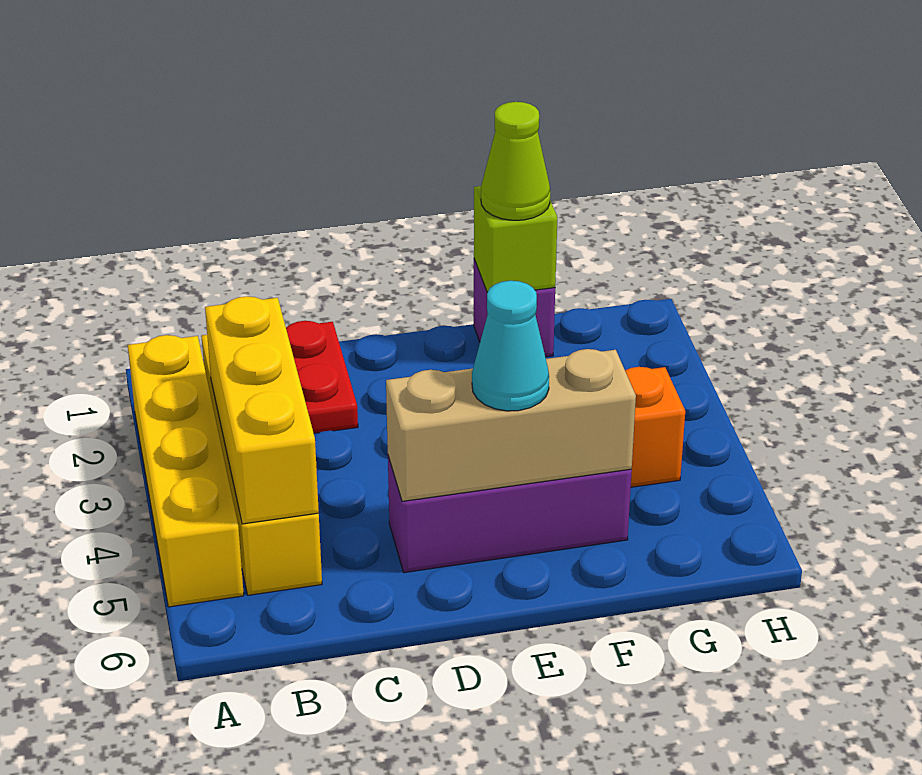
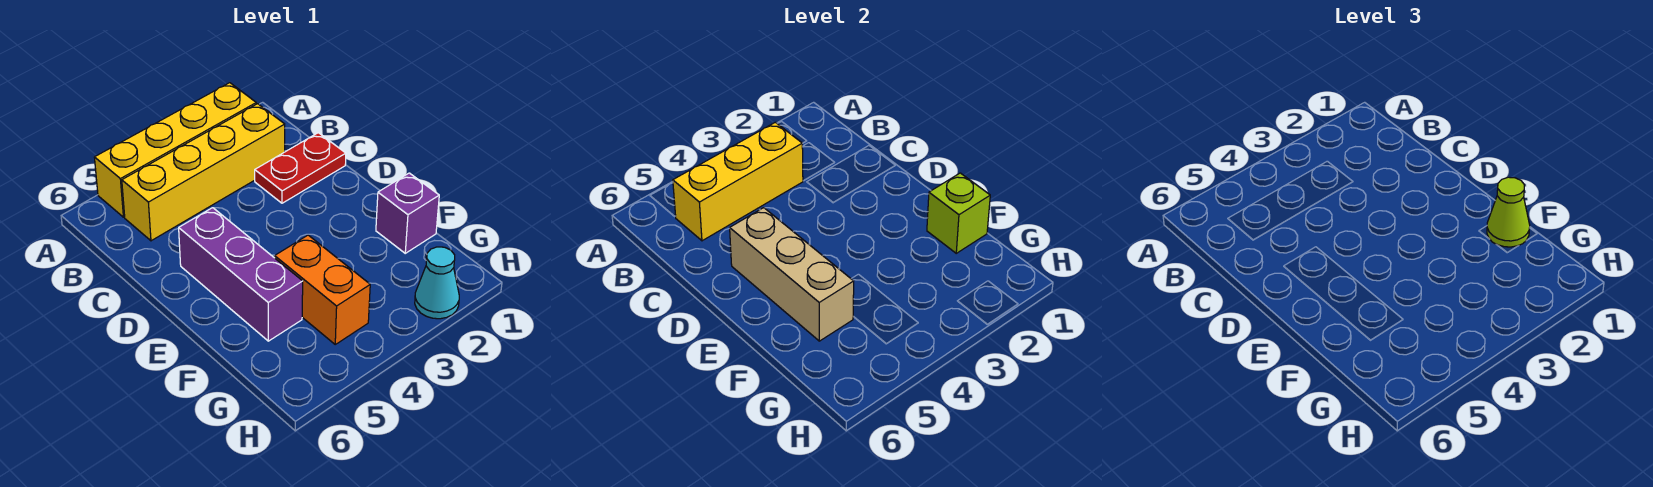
cyan cone E5 level 3 -> cyan cone H2 level 1

